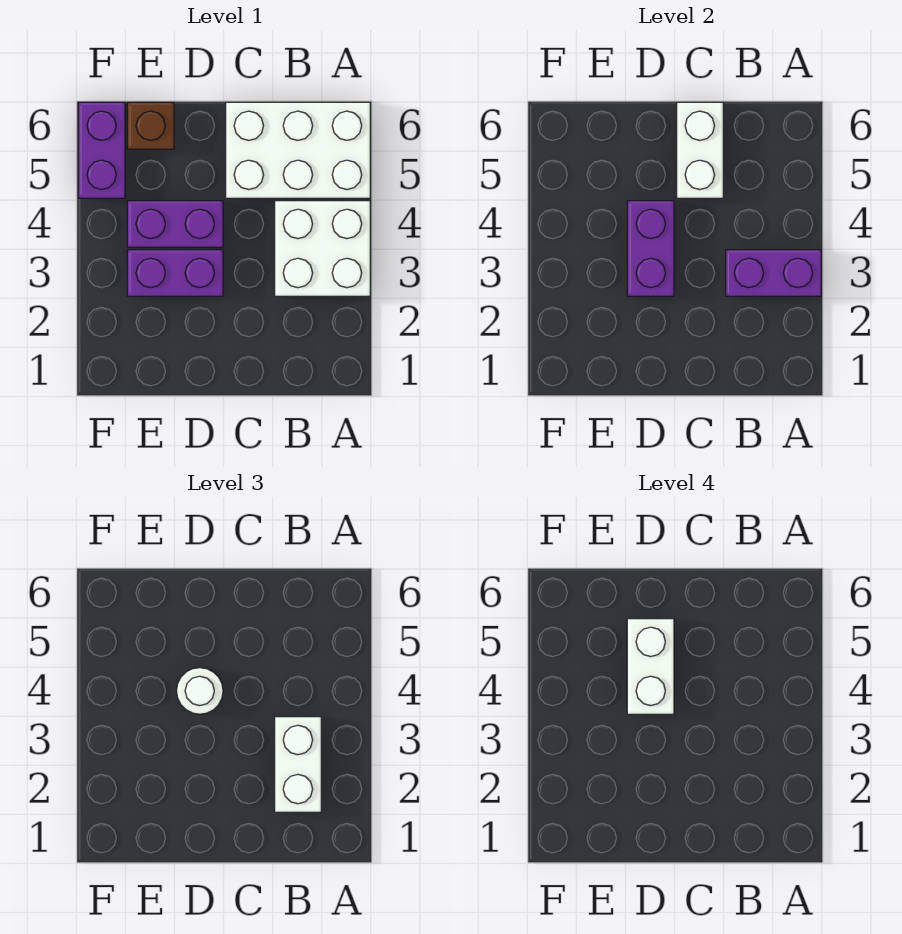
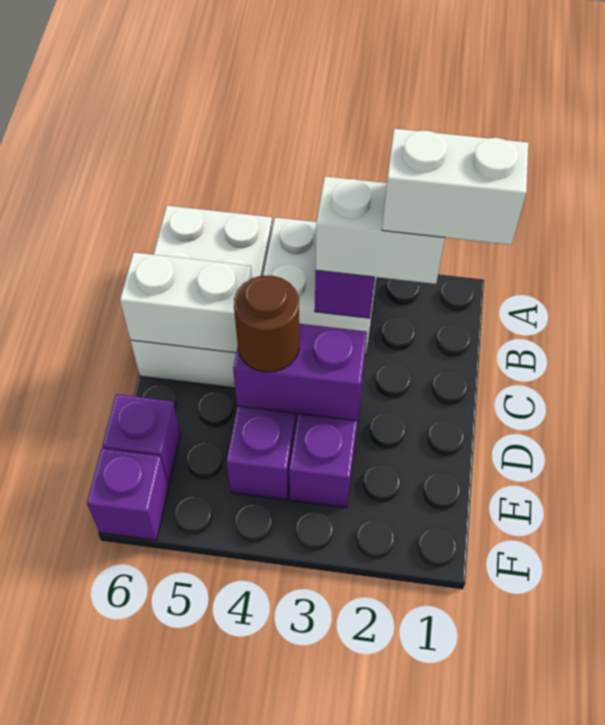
white round brick D4 level 3 -> brown round brick D4 level 3
white brick D4:D5 level 4 -> white brick B1:B2 level 4
brown brick E6 level 1 -> purple brick E6 level 1
purple brick F5:F6 level 1 -> purple brick F6 level 1

